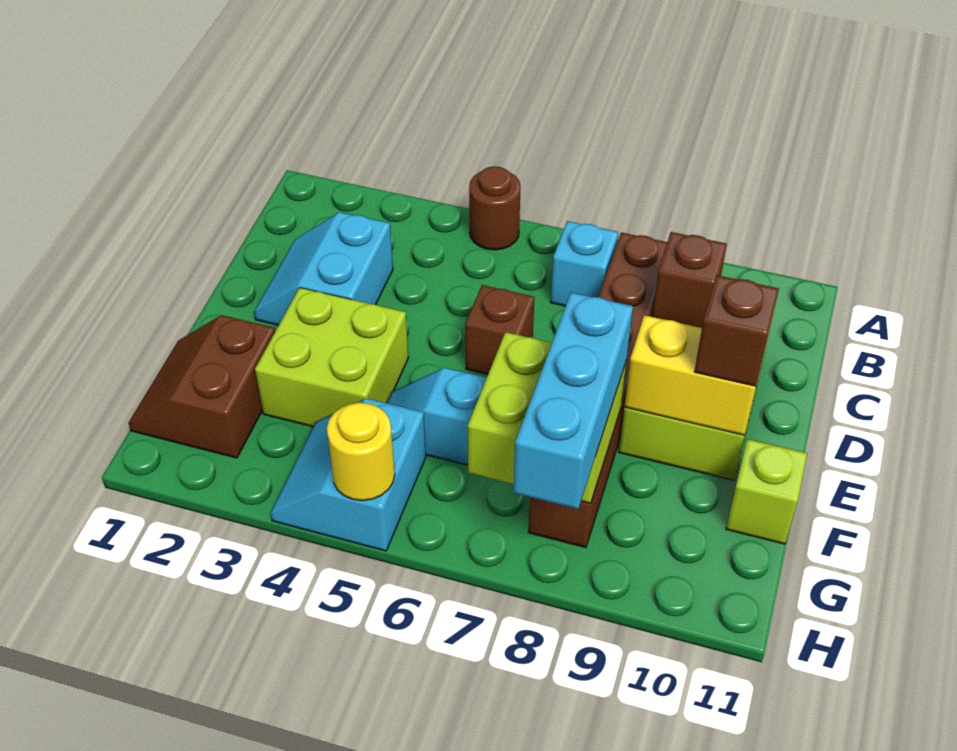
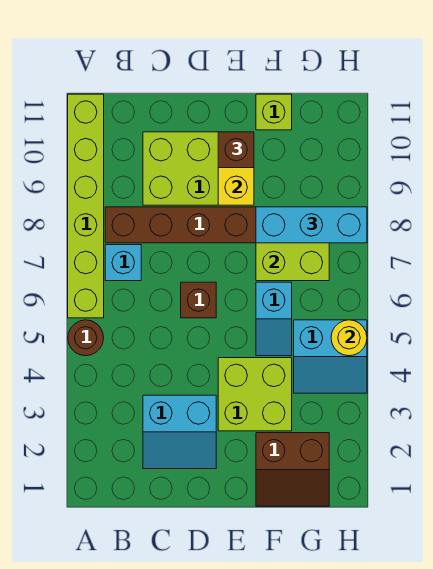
none -> lime brick A6:A11 level 1
brown brick C9 level 2 -> none

